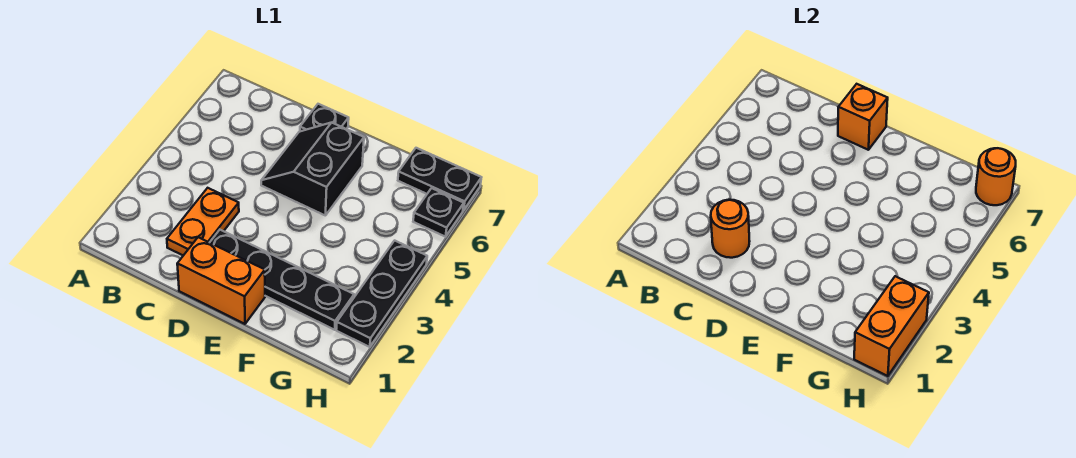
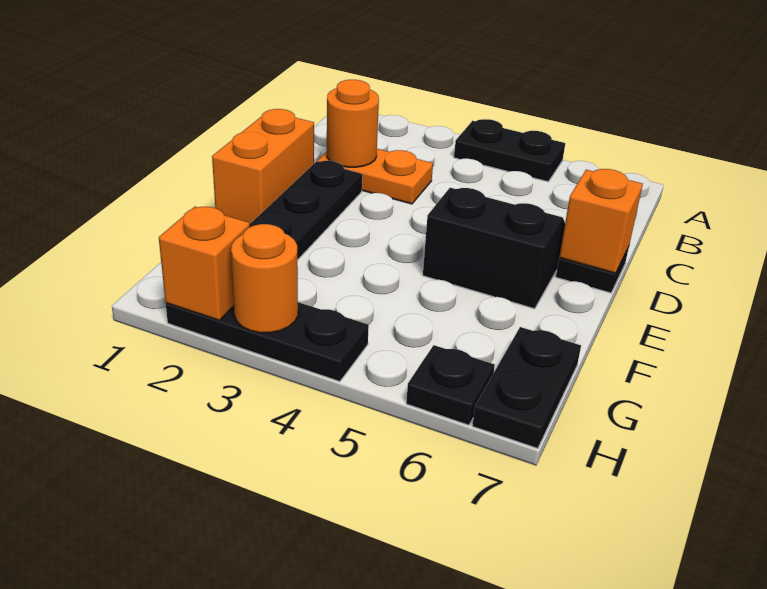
none -> black plate A4:A5 level 1
orange brick H1:H2 level 2 -> orange brick H2 level 2
orange round brick H7 level 2 -> orange round brick H3 level 2

